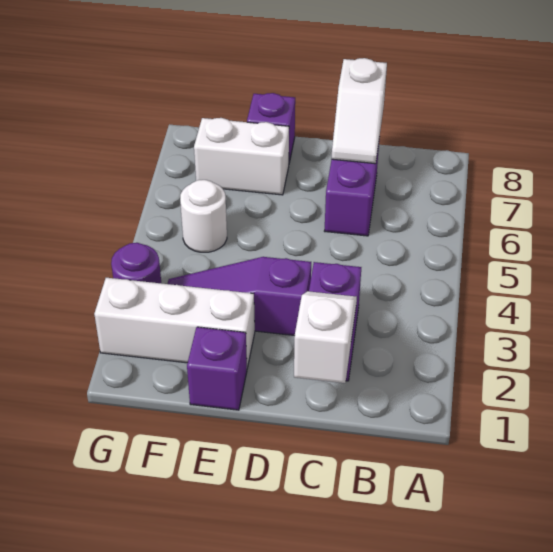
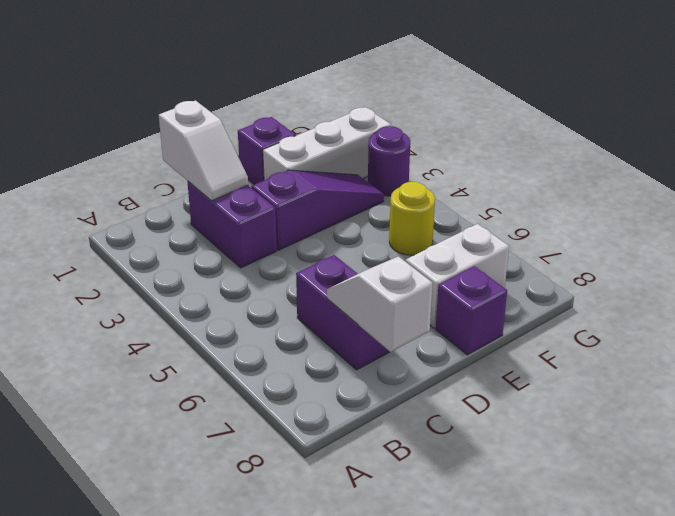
white round brick F5 level 1 -> yellow round brick F5 level 1

